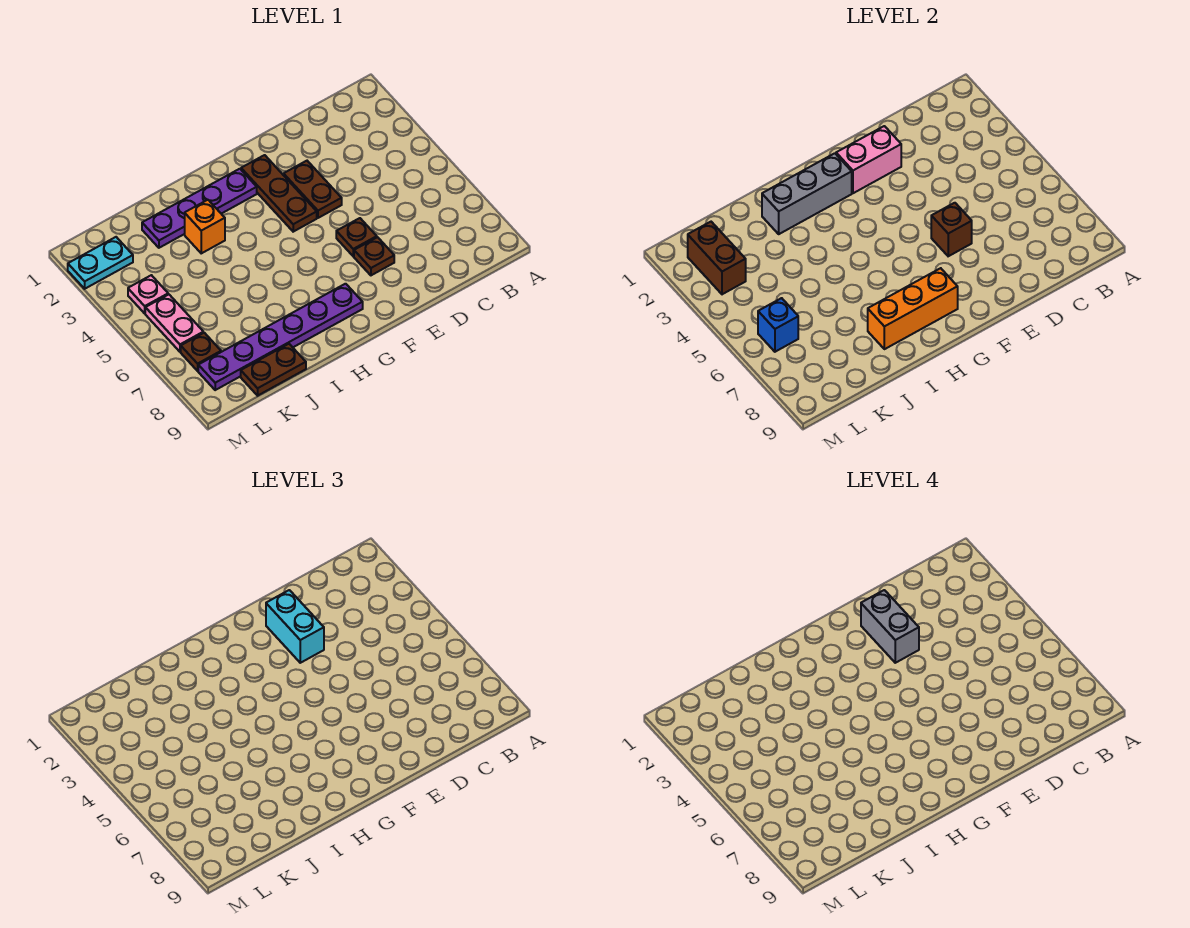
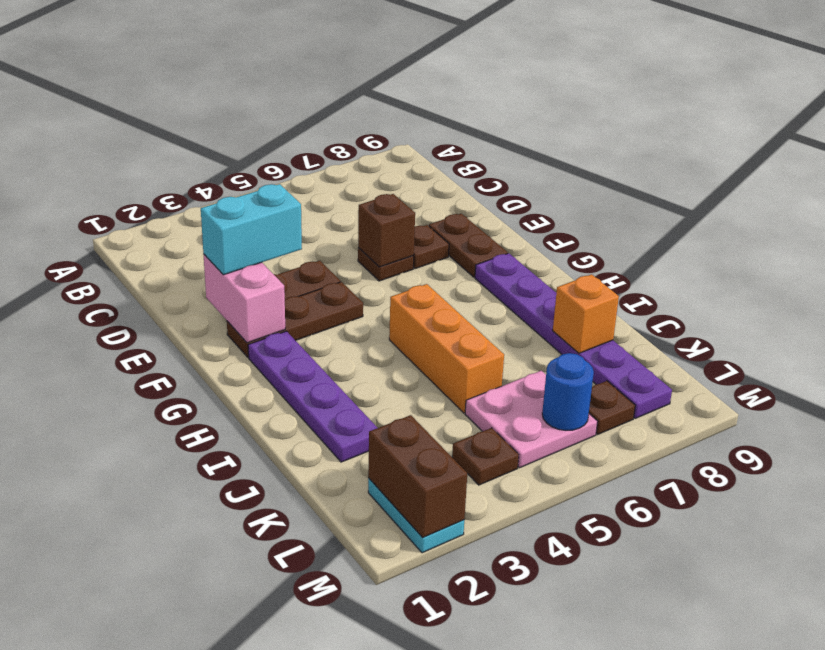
grey brick E2:E3 level 4 -> none
grey brick G2:I2 level 2 -> none
orange brick G8:I8 level 2 -> orange brick H5:J5 level 1
orange brick I3 level 1 -> orange brick J8 level 2
brown plate J9:K9 level 1 -> brown plate E8:F8 level 1
brown brick L2:L3 level 2 -> brown brick L2:M2 level 2
pink plate L4 level 1 -> brown plate L4 level 1
pink plate L5:L6 level 1 -> pink plate K5:L6 level 1
blue brick L6 level 2 -> blue round brick L6 level 2

